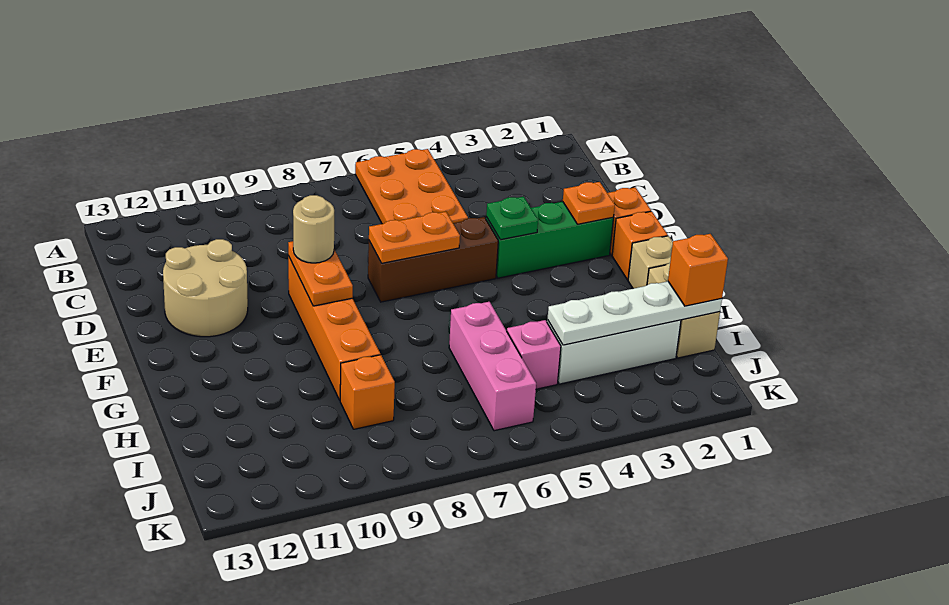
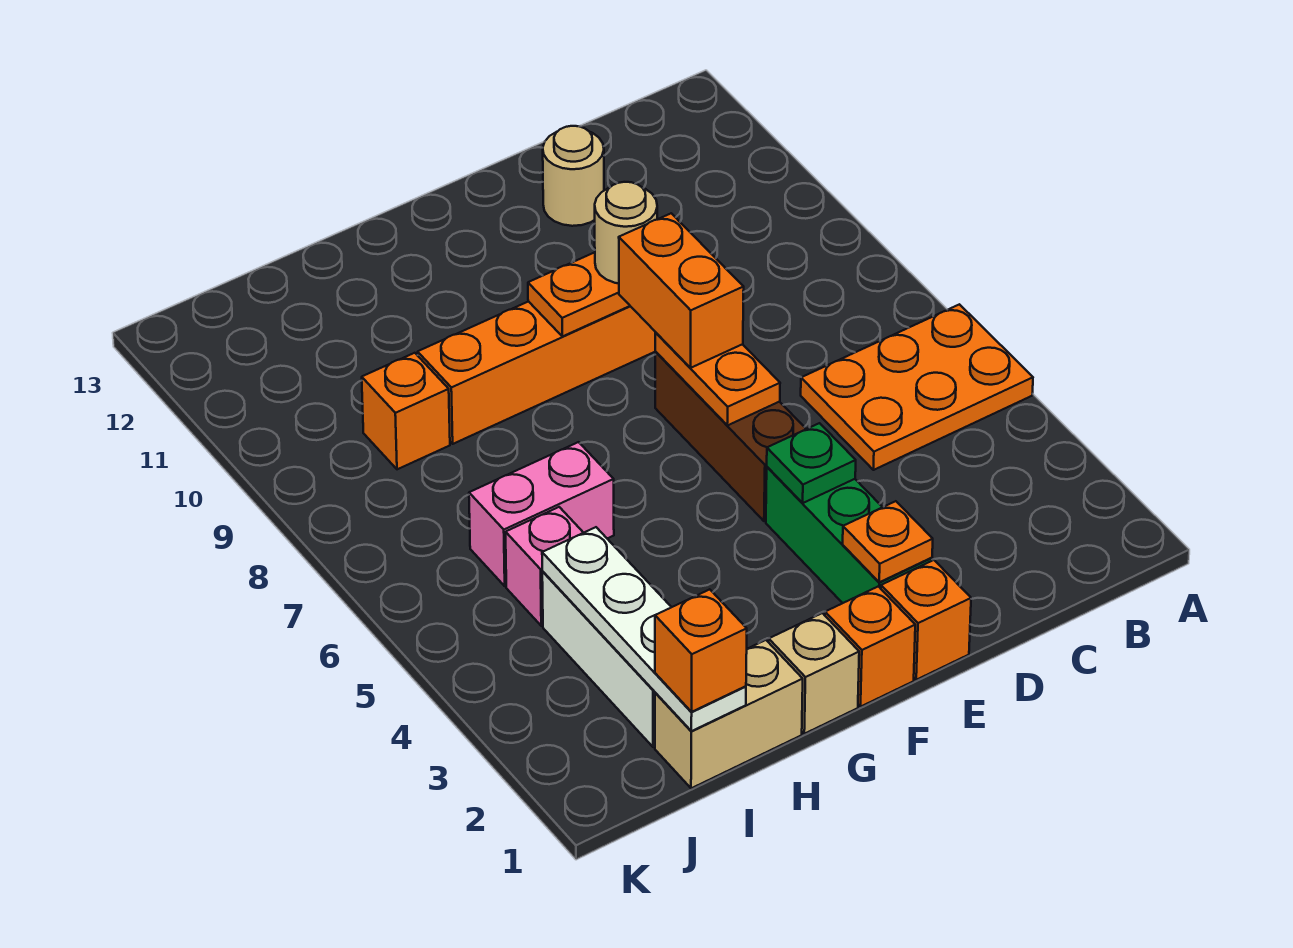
tan round brick D11:E12 level 1 -> tan round brick D12 level 1
none -> orange brick E7:E8 level 3
pink brick H6:J6 level 1 -> pink brick H6:I6 level 1

